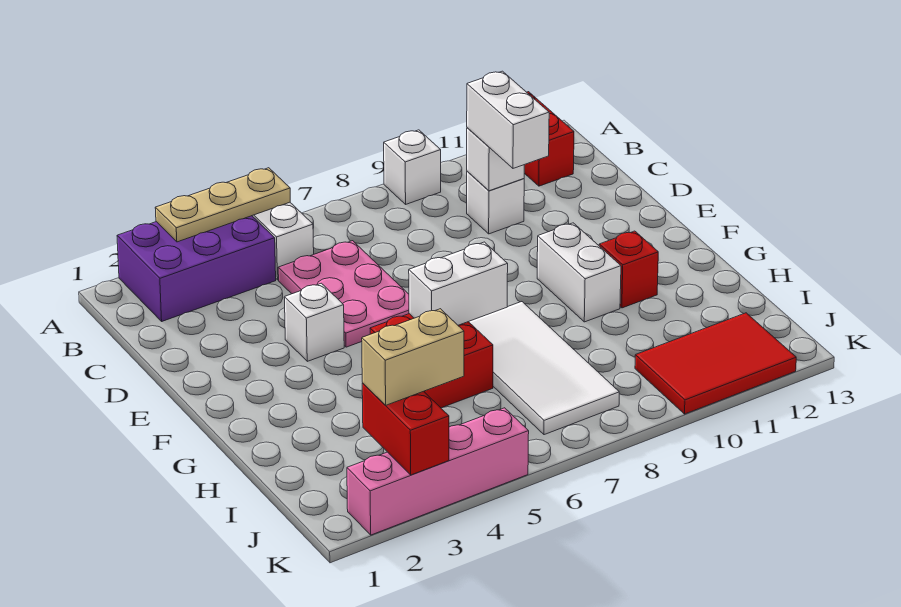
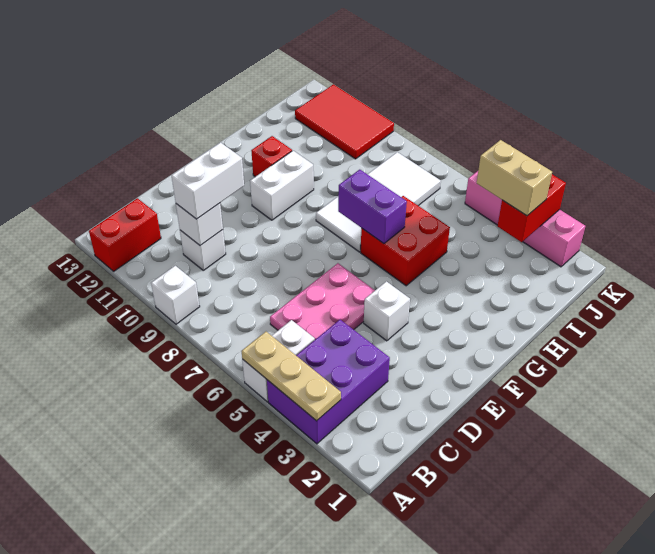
purple brick A2:B4 level 1 -> purple brick A3:C4 level 1
white brick G6:G7 level 2 -> purple brick G6:G7 level 2

